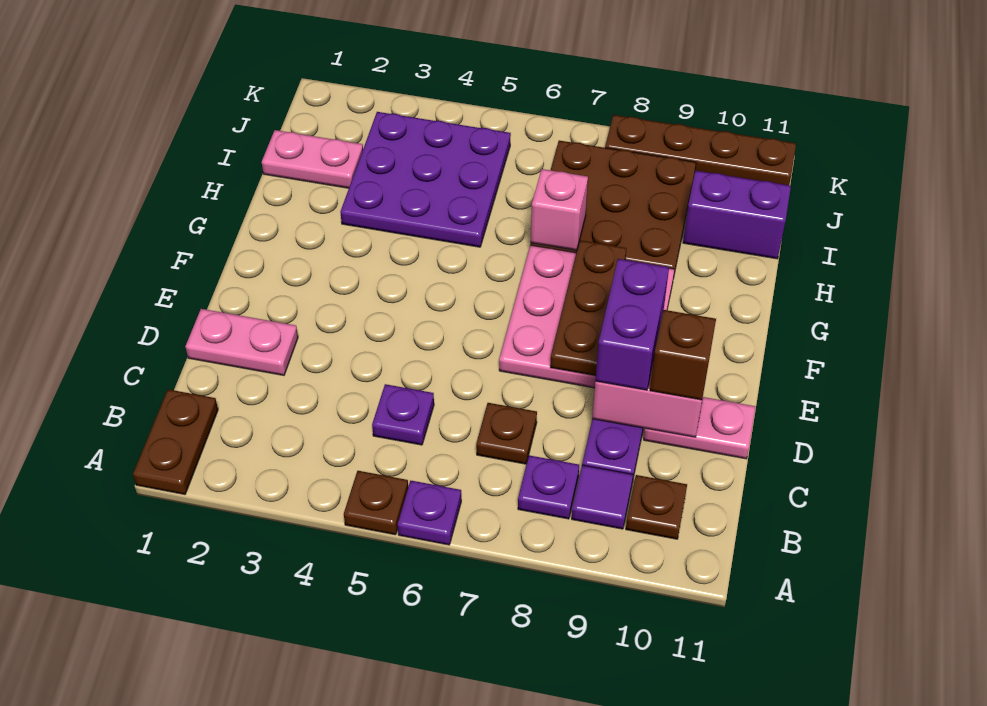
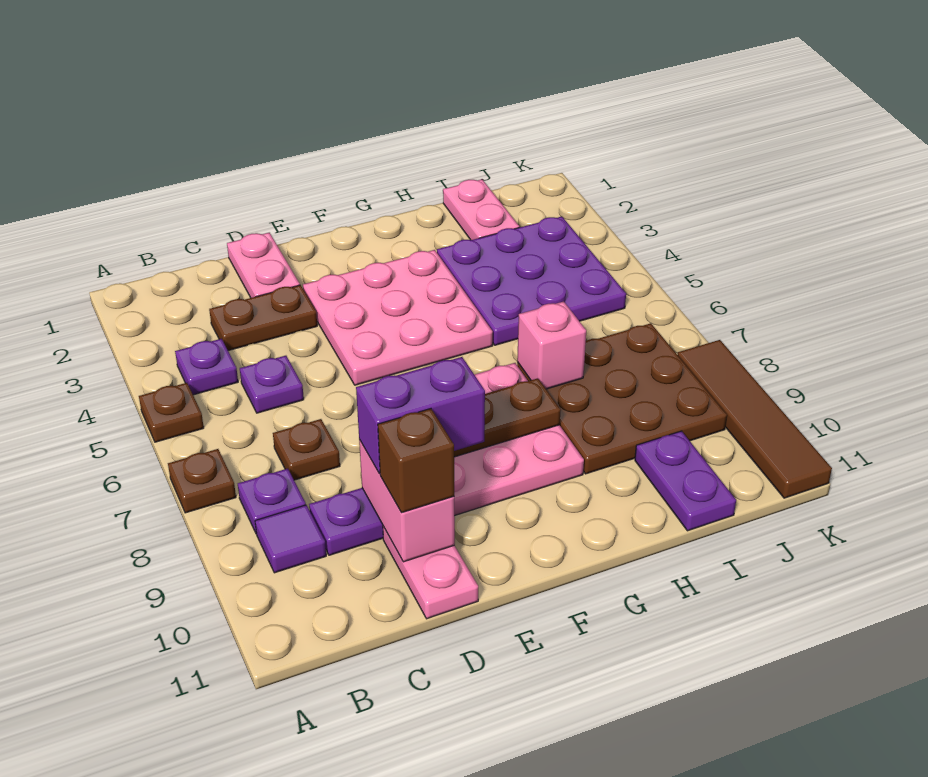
brown plate A1:B1 level 1 -> brown plate C3:D3 level 1
purple plate A6 level 1 -> purple plate B4 level 1
brown plate B10 level 1 -> brown plate A7 level 1
none -> pink plate E3:G5 level 1
purple brick I10:I11 level 1 -> purple plate I10:I11 level 1
brown plate K8:K11 level 1 -> brown tile K8:K11 level 1

